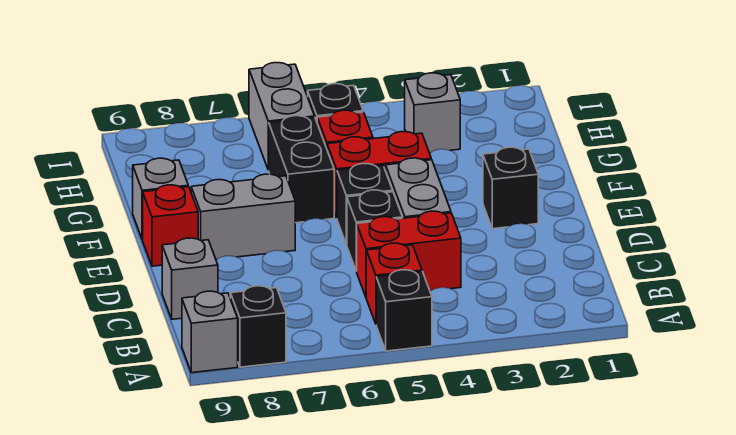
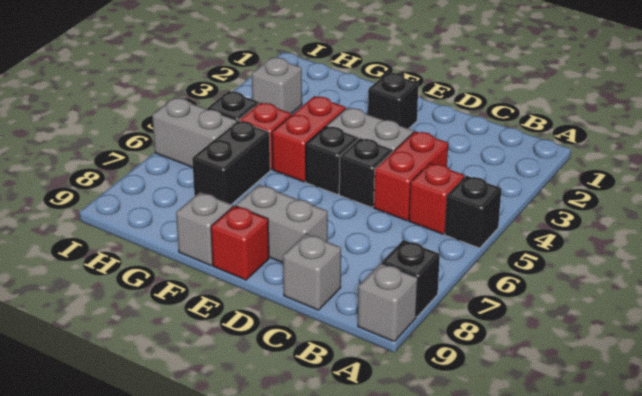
grey brick E7:E8 level 1 -> grey brick D8:E8 level 1
black brick F6:G6 level 1 -> black brick G6:G7 level 1

